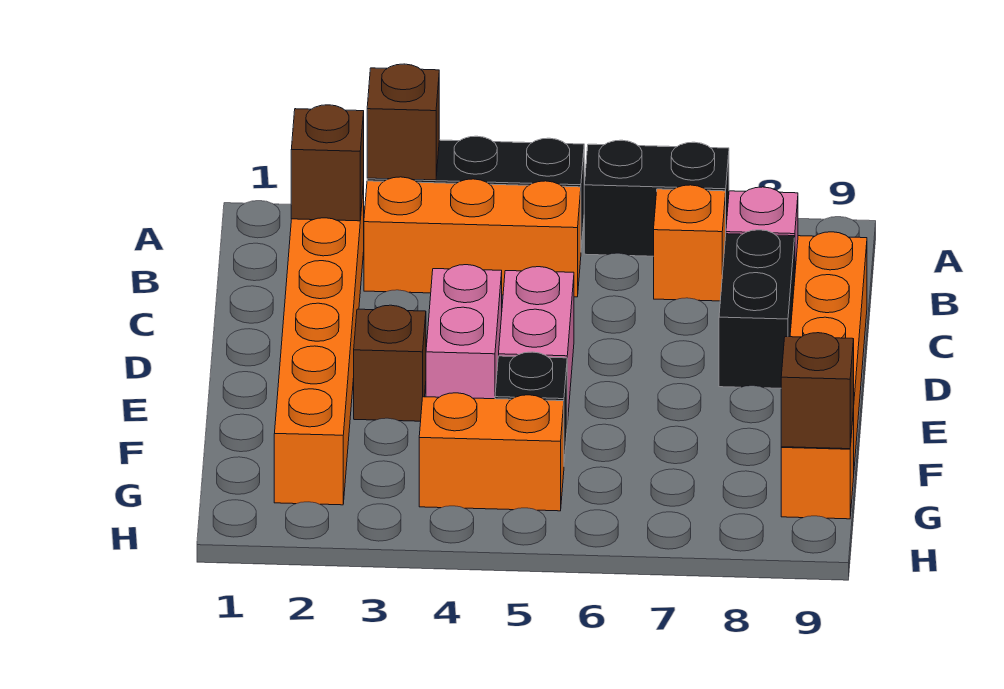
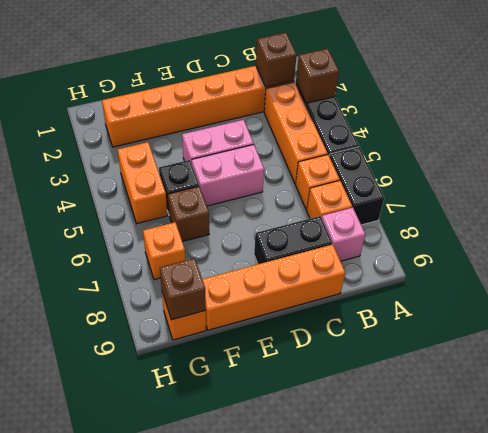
none -> orange brick B6 level 1
brown brick E3 level 1 -> brown brick F6 level 1
none -> orange brick G7 level 1

